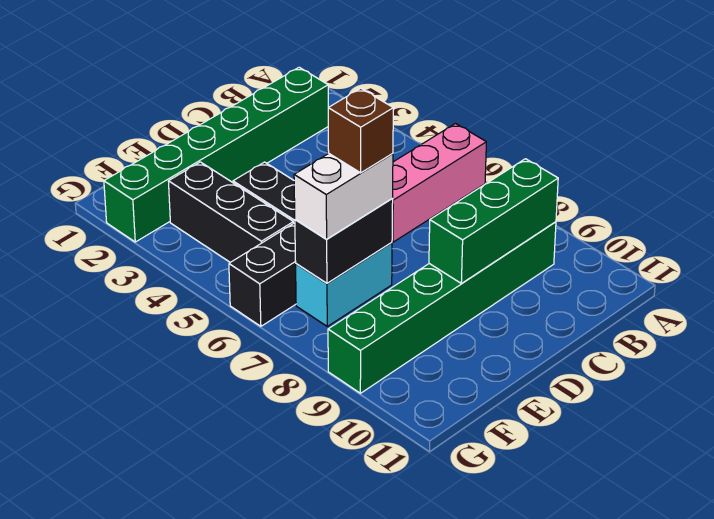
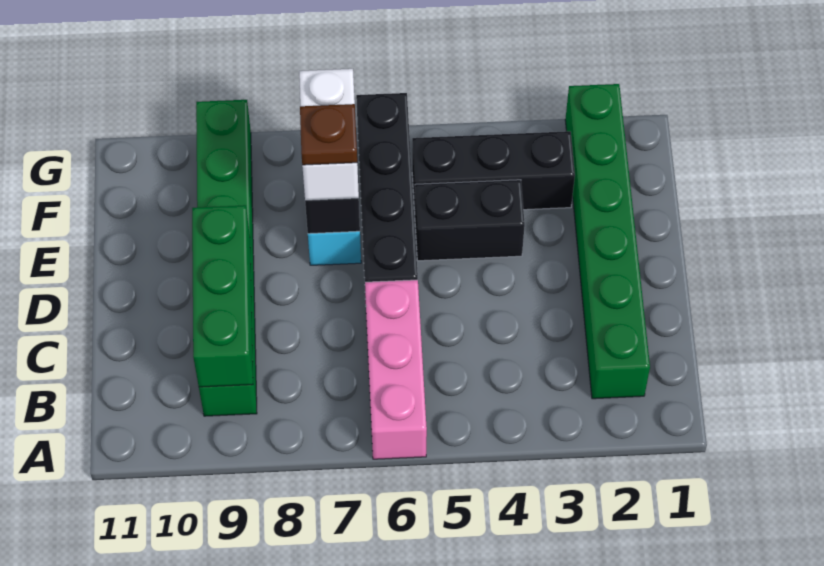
brown brick E7 level 4 -> brown plate E7 level 4

